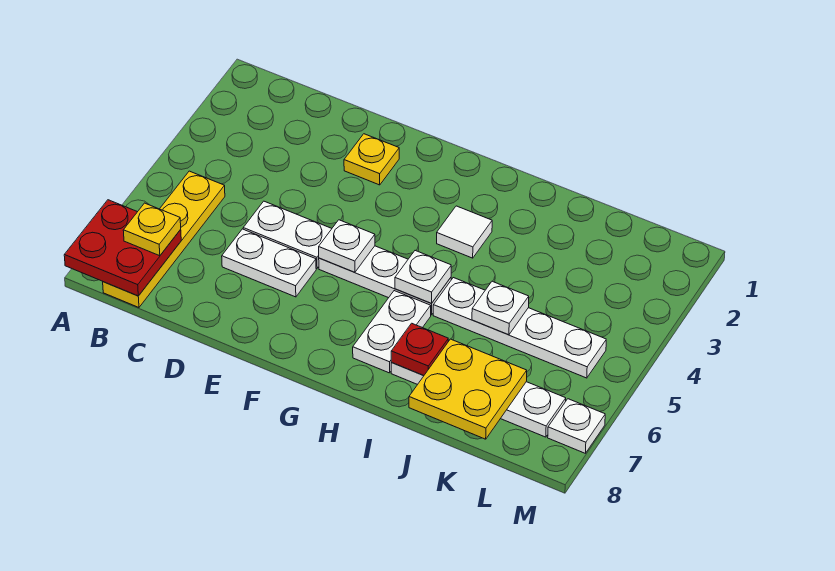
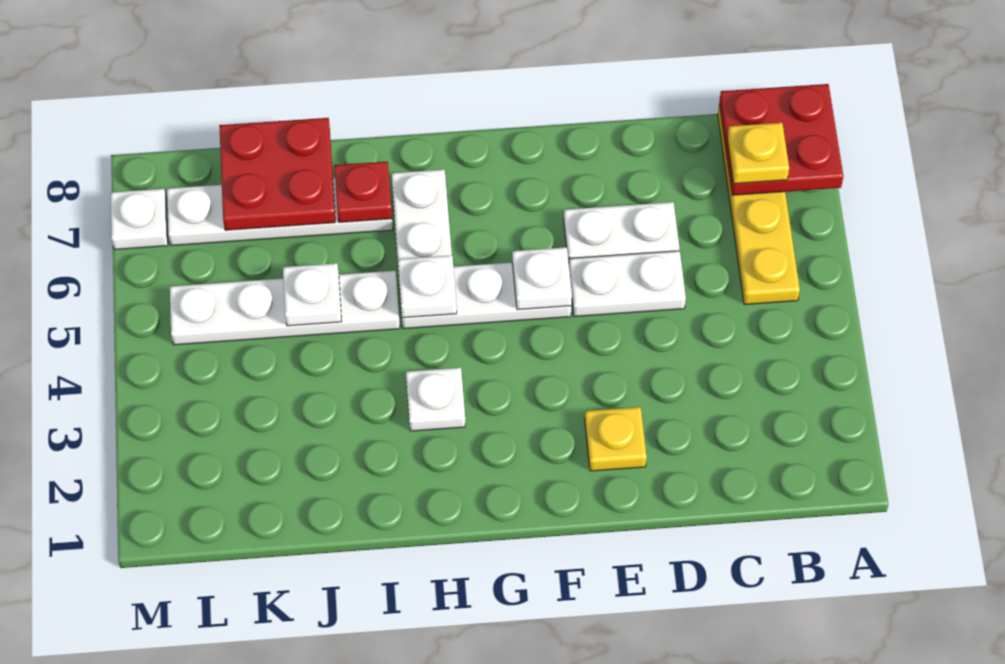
white tile H3 level 1 -> white plate H3 level 1
yellow plate J7:K8 level 2 -> red plate J7:K8 level 2

